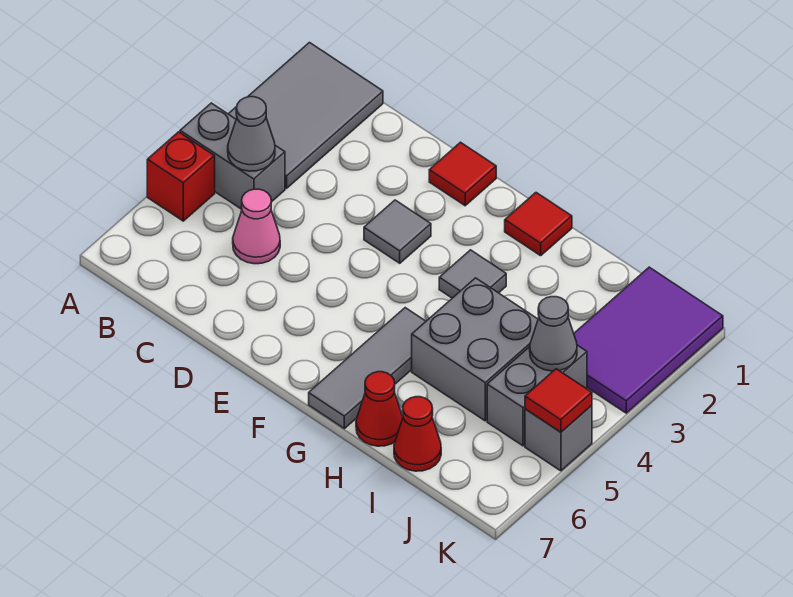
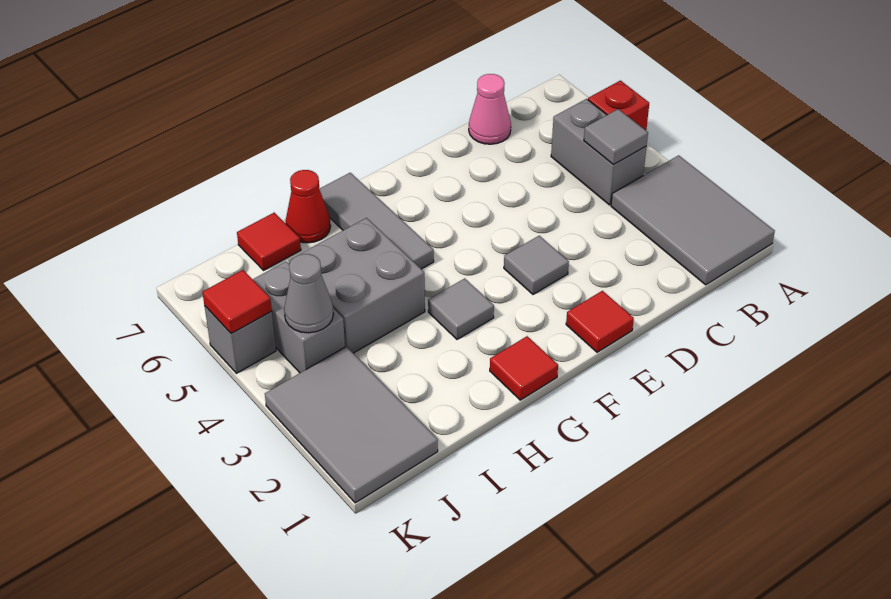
grey brick A4:B4 level 1 -> grey brick B4:B5 level 1
grey cone B4 level 2 -> grey tile B4 level 2
pink cone C5 level 1 -> pink cone C7 level 1
red cone I7 level 1 -> red tile I7 level 1
purple tile J1:K3 level 1 -> grey tile J1:K3 level 1

